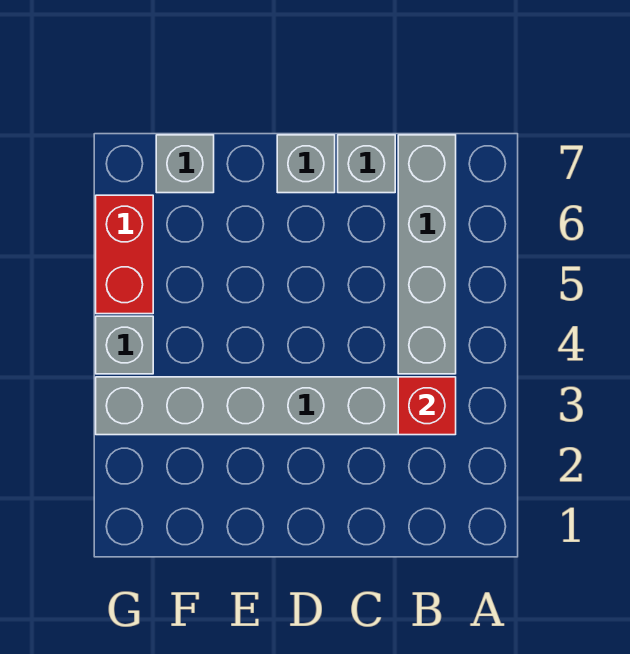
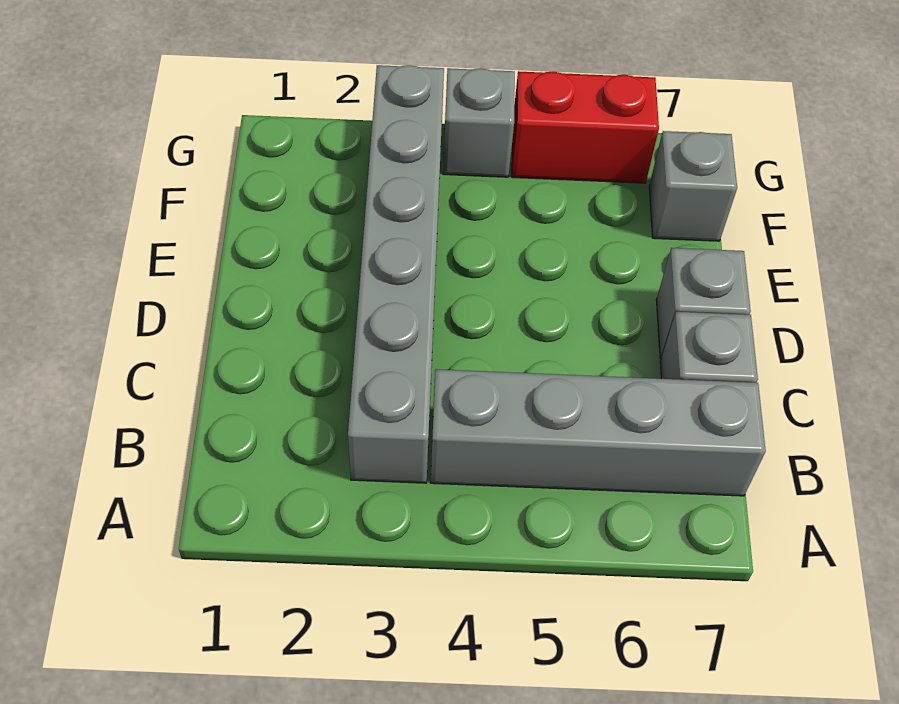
red brick B3 level 2 -> none

